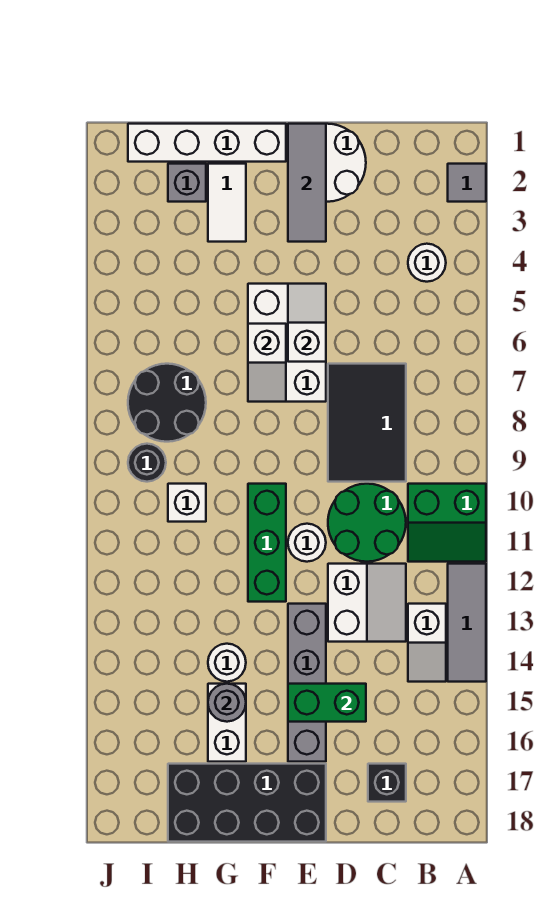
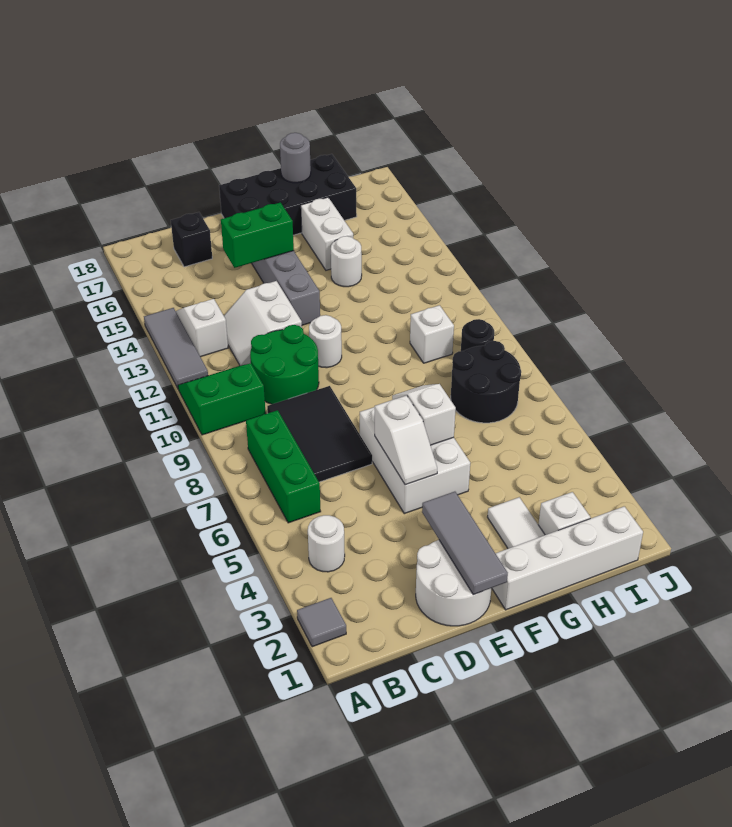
green brick F10:F12 level 1 -> green brick B6:B8 level 1
grey round brick G15 level 2 -> grey round brick G18 level 2
grey brick H2 level 1 -> white brick H2 level 1

